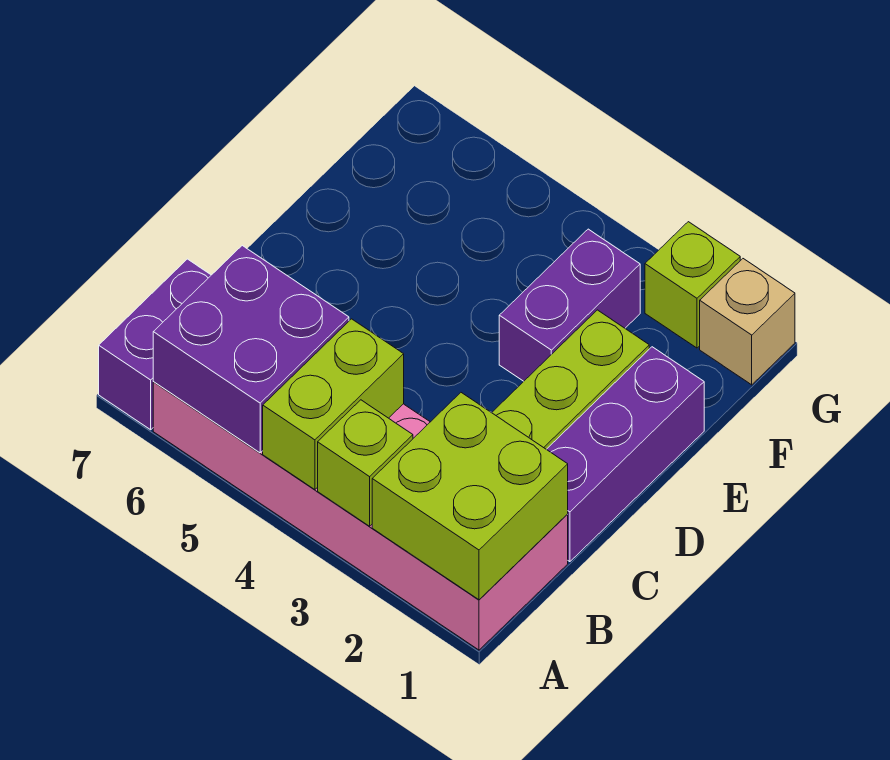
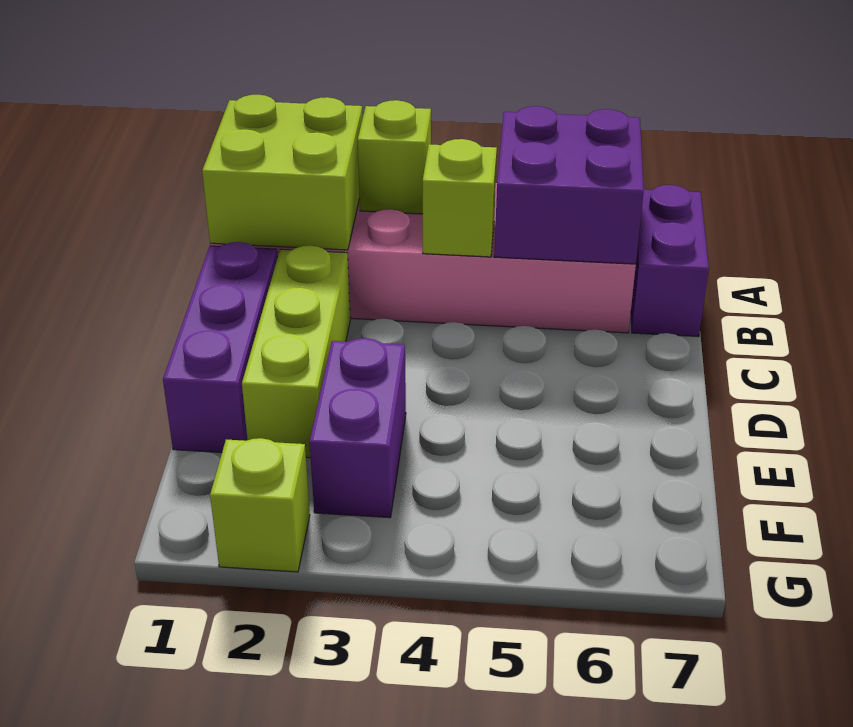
lime brick A4:B4 level 2 -> lime brick B4 level 2
tan brick G1 level 1 -> none

